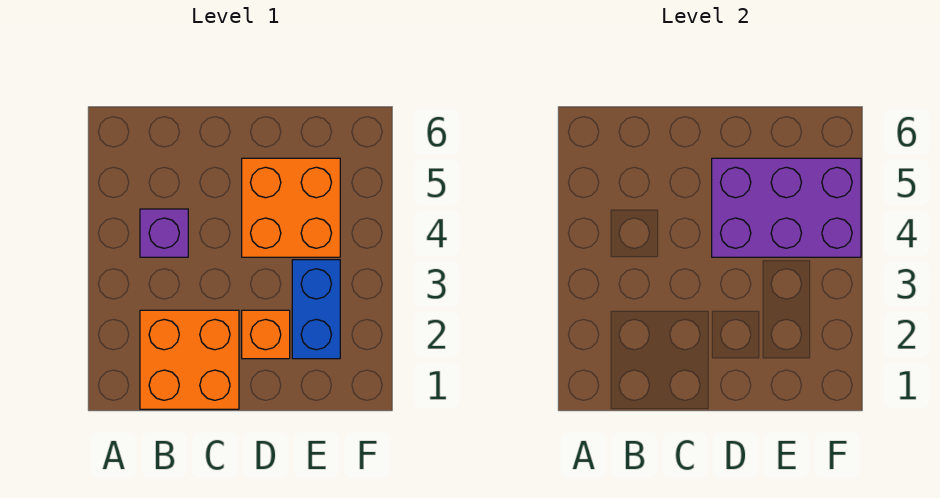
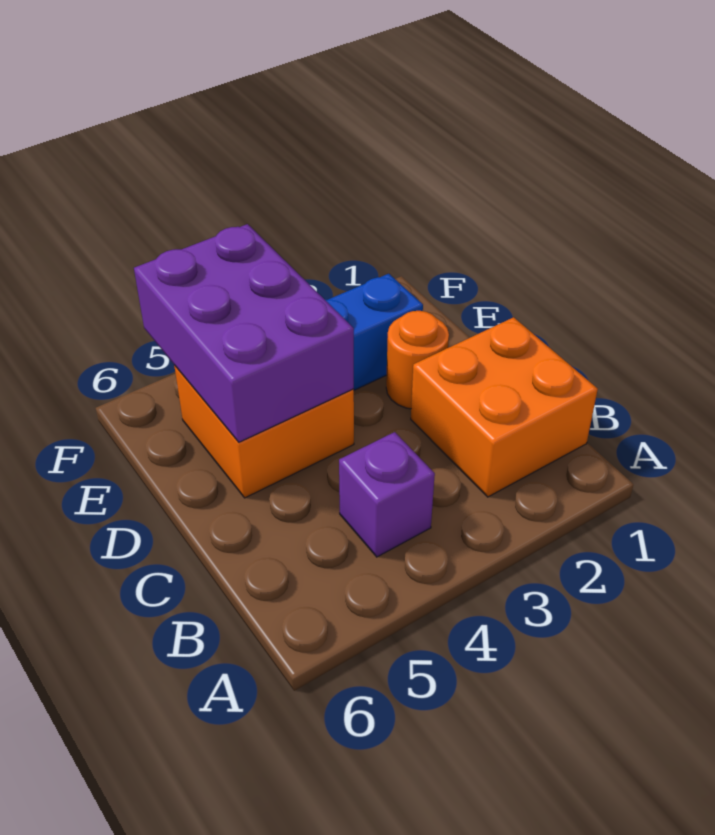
orange brick D2 level 1 -> orange round brick D2 level 1

